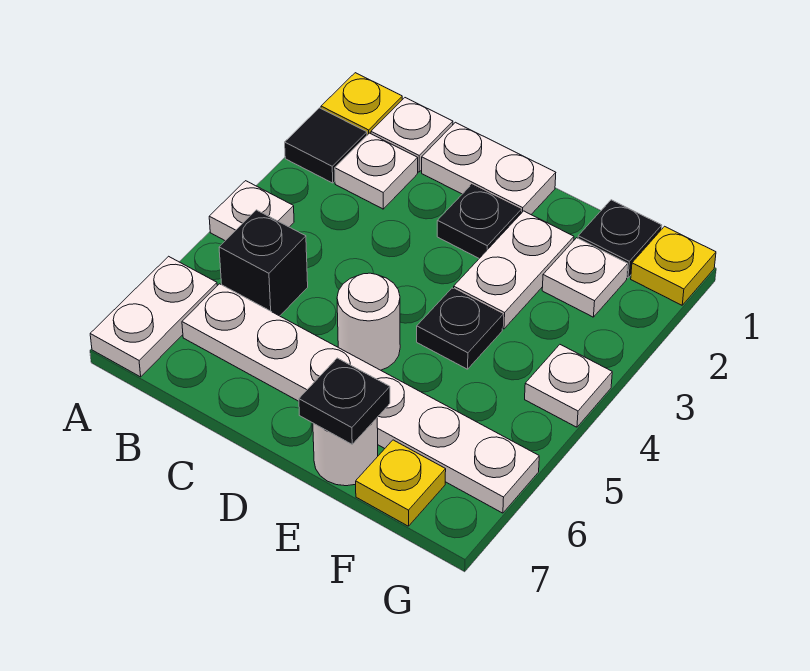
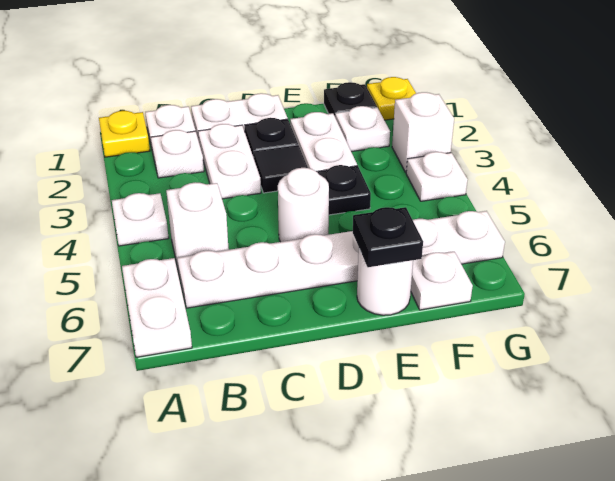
black tile A2 level 1 -> black tile D3 level 1
black brick B5 level 1 -> white brick B5 level 1
none -> white plate C2:C3 level 1
yellow plate F7 level 1 -> white plate F7 level 1
none -> white brick G3 level 1

